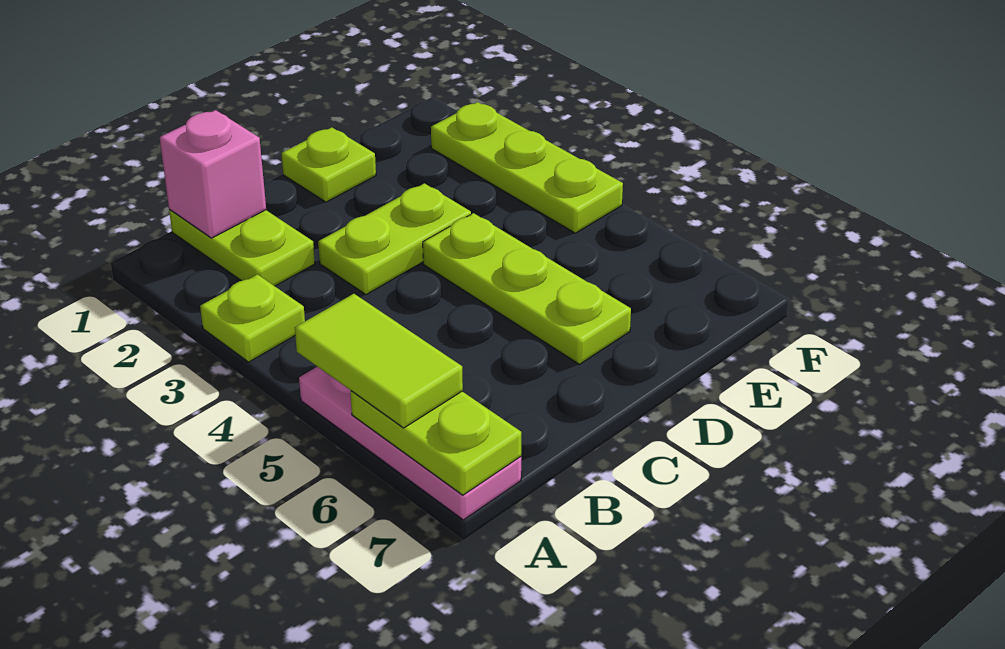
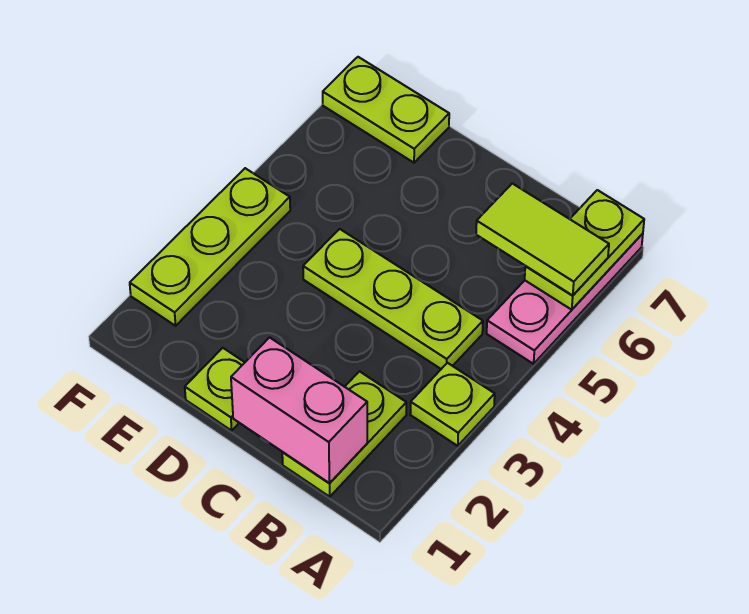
lime tile A5:A6 level 3 -> lime tile A6:B6 level 3
pink brick B1 level 2 -> pink brick B1:C1 level 2
lime plate C3:D3 level 1 -> lime plate E7:F7 level 1
lime plate D4:D6 level 1 -> lime plate B4:D4 level 1

